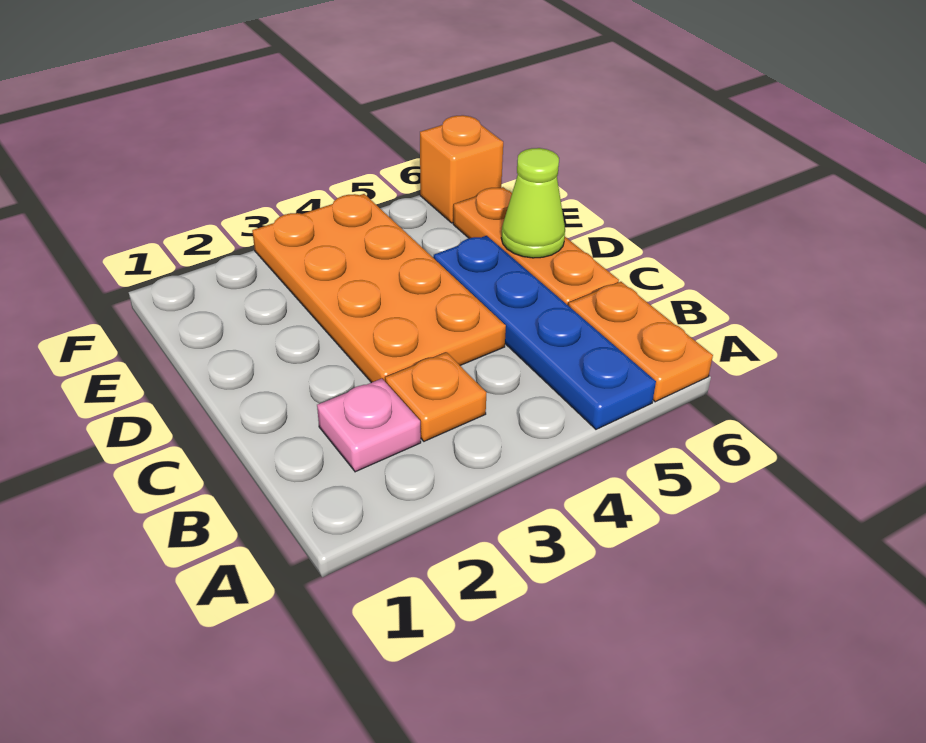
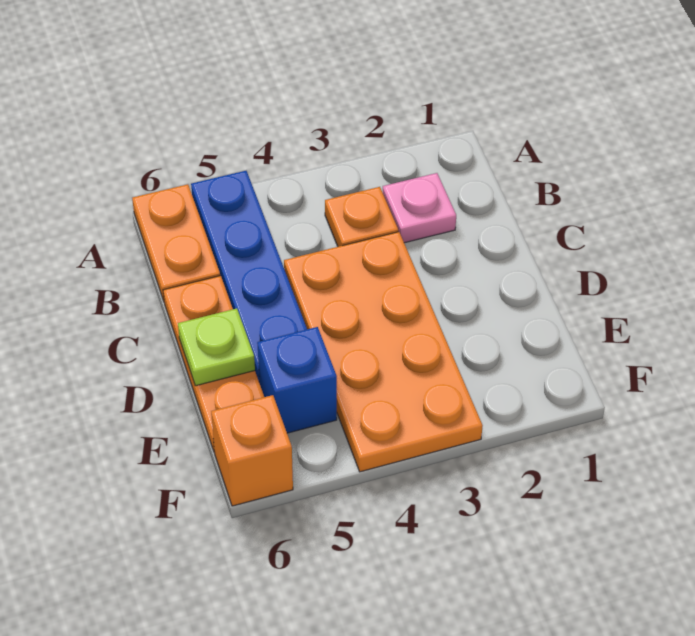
lime cone D6 level 2 -> lime plate D6 level 2
none -> blue brick E5 level 1

